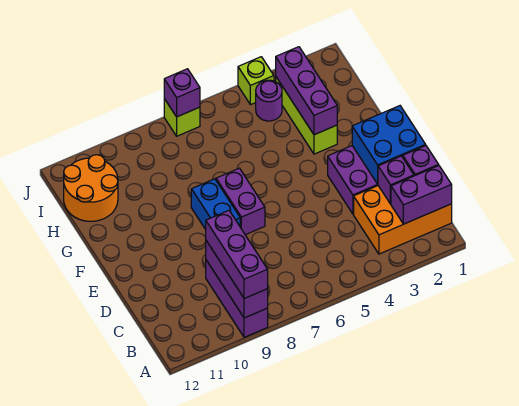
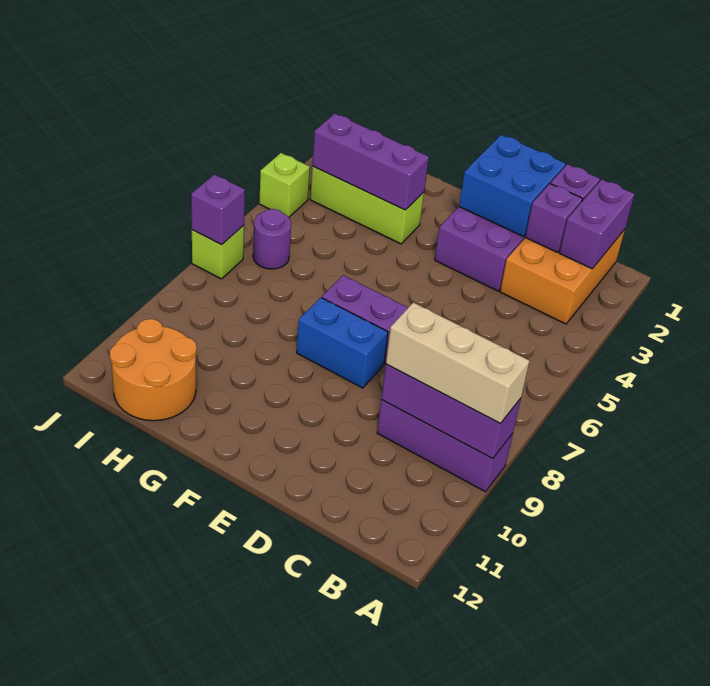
purple brick A9:C9 level 3 -> tan brick A9:C9 level 3
purple round brick I4 level 1 -> purple round brick I6 level 1

